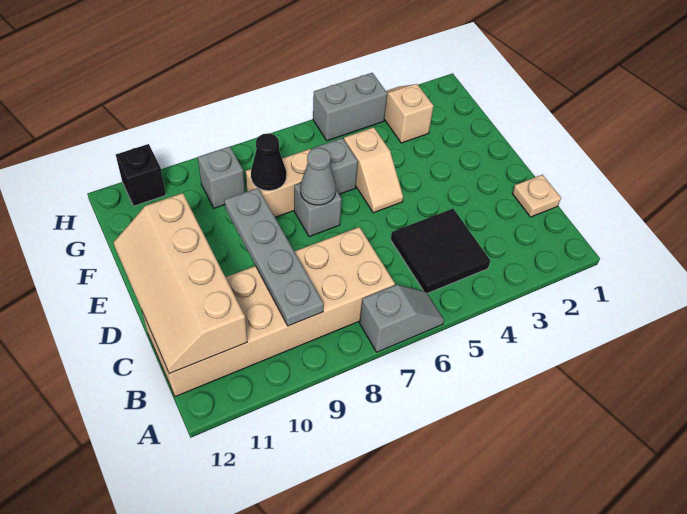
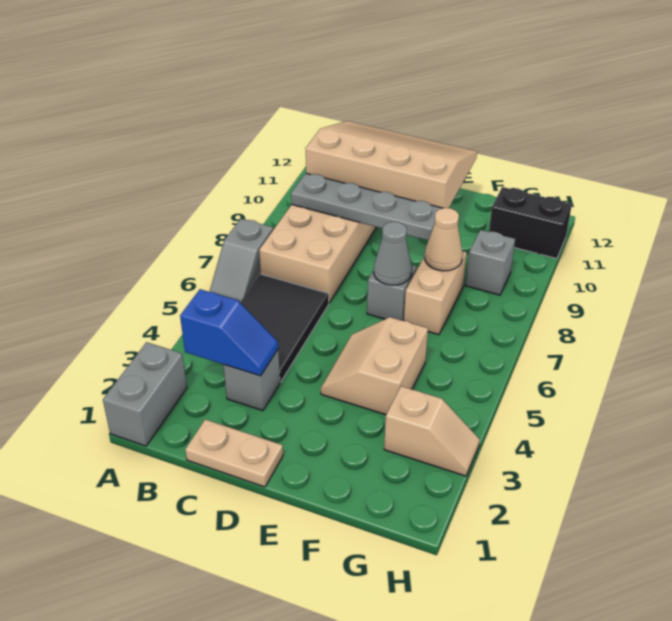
none -> blue slope B3:C3 level 2 top B
black tile B4:C5 level 1 -> black tile B4:C6 level 1
tan slope B11:E12 level 2 top 11 -> tan slope B10:E12 level 2 top 10
tan plate C1 level 1 -> tan plate C1:D1 level 1
tan slope E5:F5 level 1 top F -> tan slope E4:F5 level 1 top F
grey brick F6 level 1 -> grey brick C3 level 1
black cone F8 level 2 -> tan cone F8 level 2
grey brick H4:H5 level 1 -> grey brick A1:A2 level 1
black brick H11 level 1 -> black brick G11:H11 level 1

